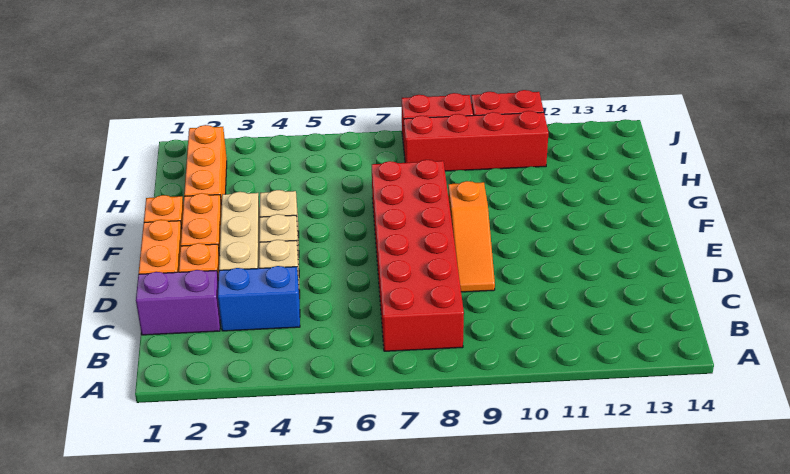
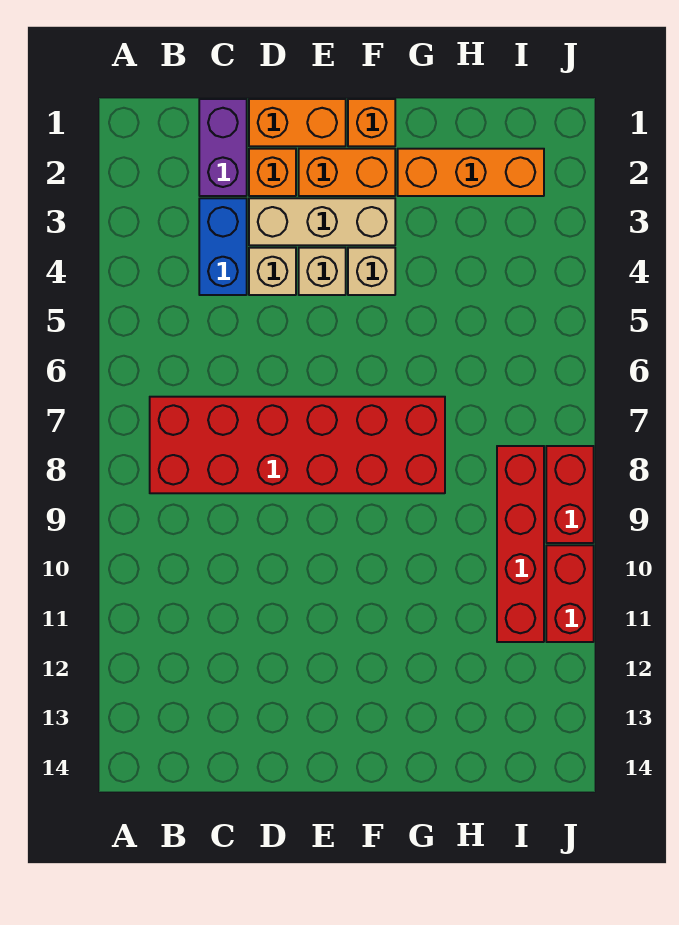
orange slope D9:F9 level 1 top F -> none

